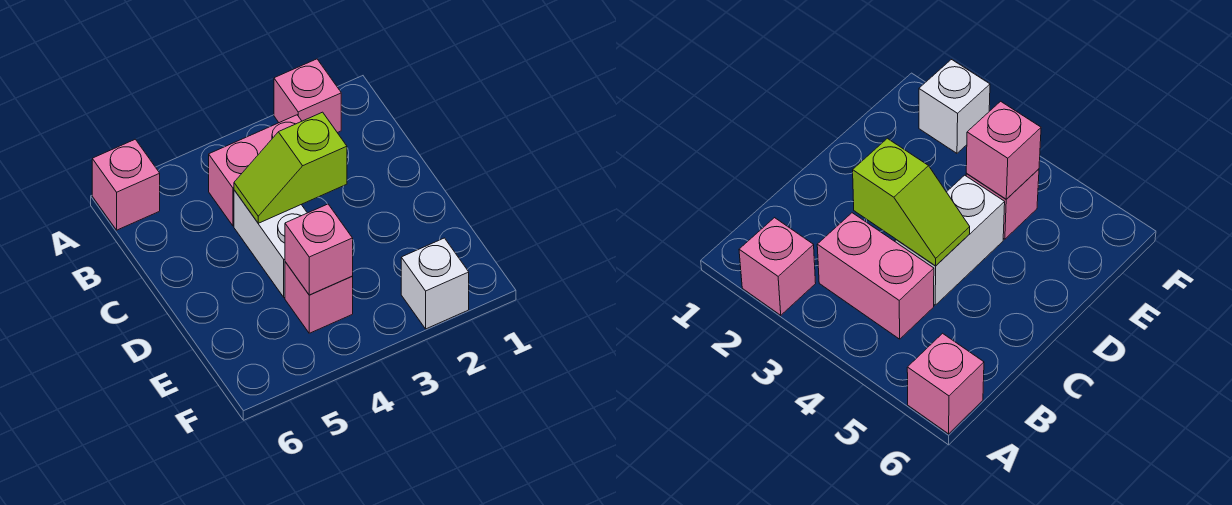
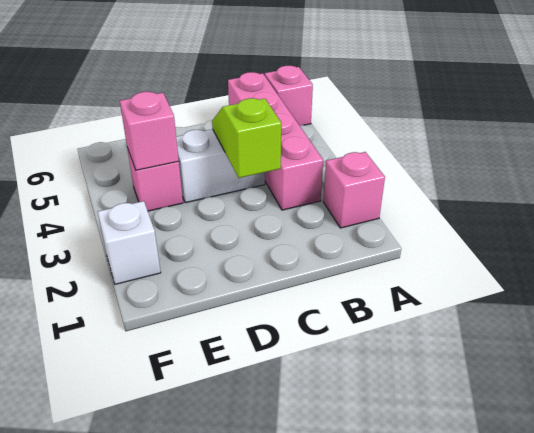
pink brick B3:B4 level 1 -> pink brick B3:B6 level 1

